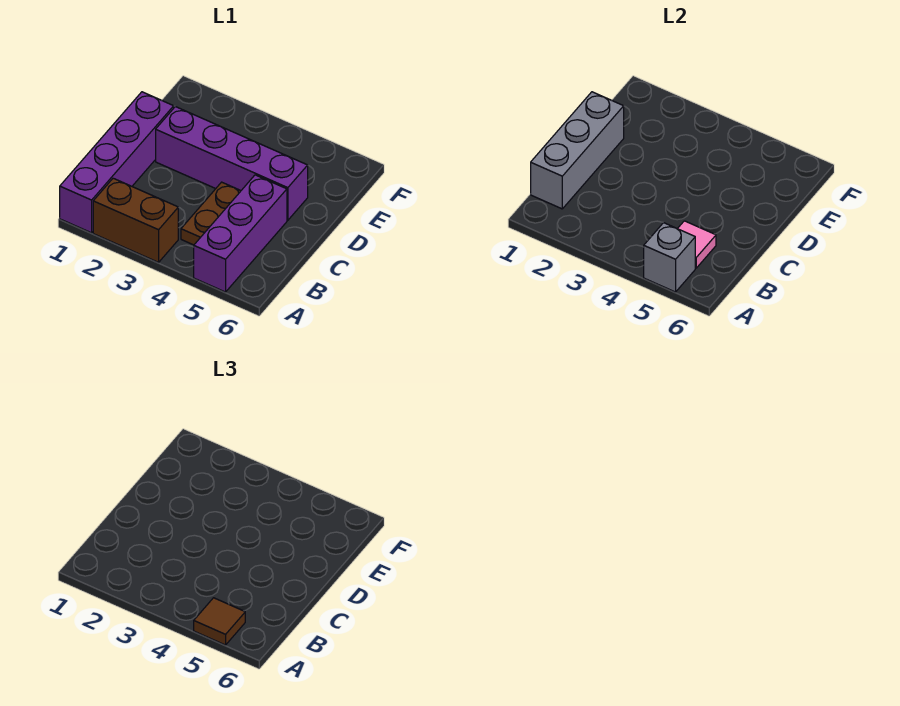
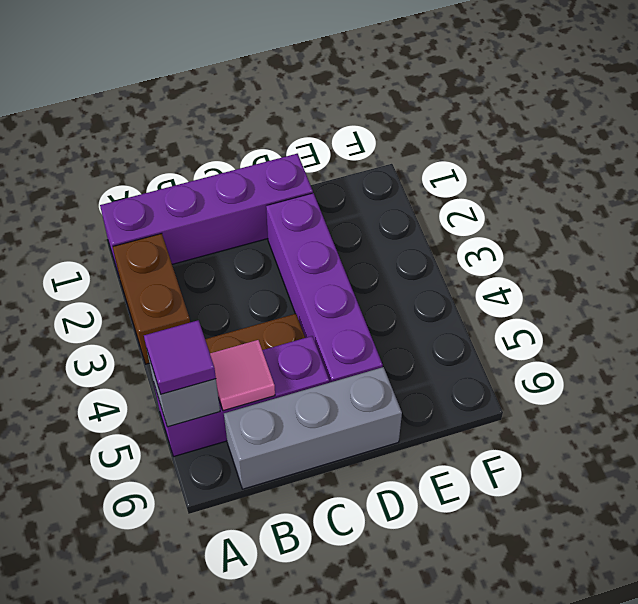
brown tile A5 level 3 -> purple tile A5 level 3
grey brick B1:D1 level 2 -> grey brick B6:D6 level 1

